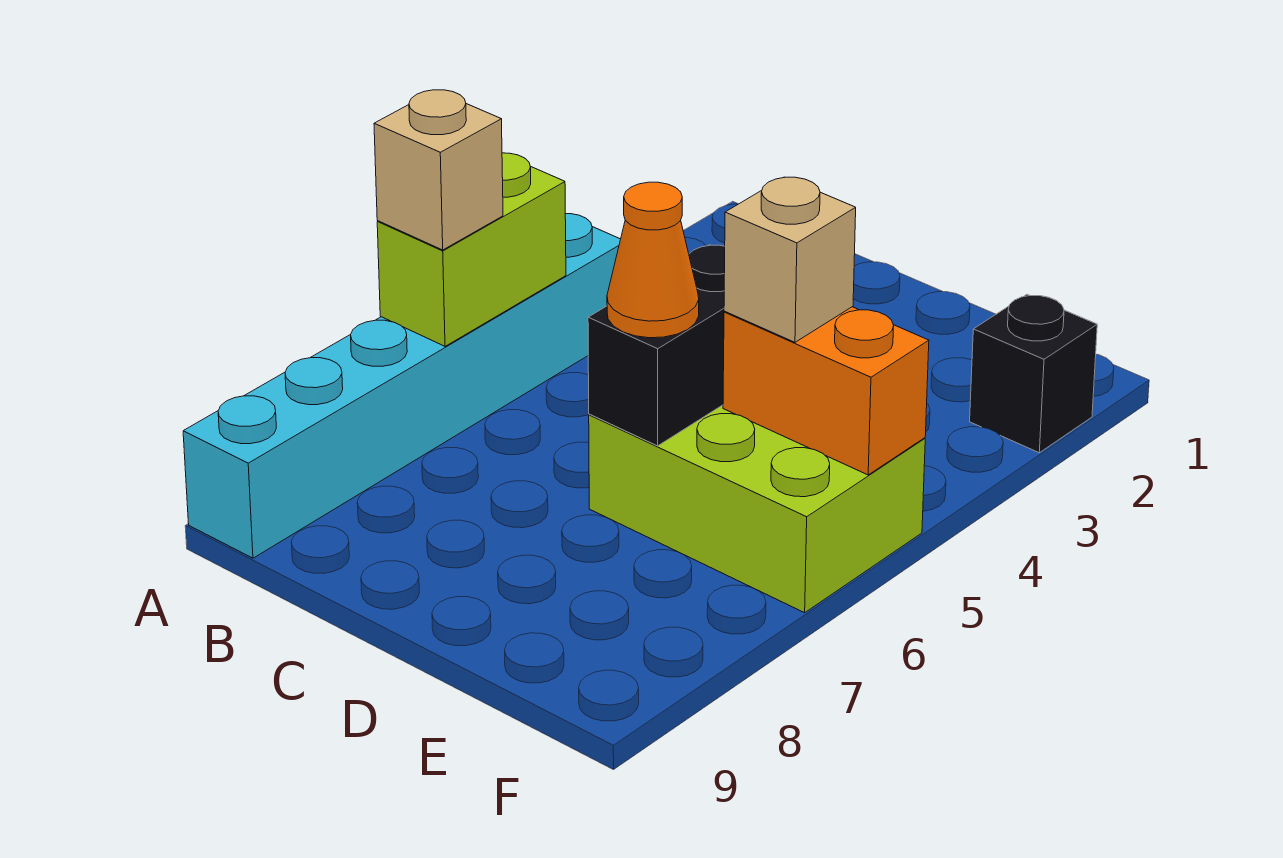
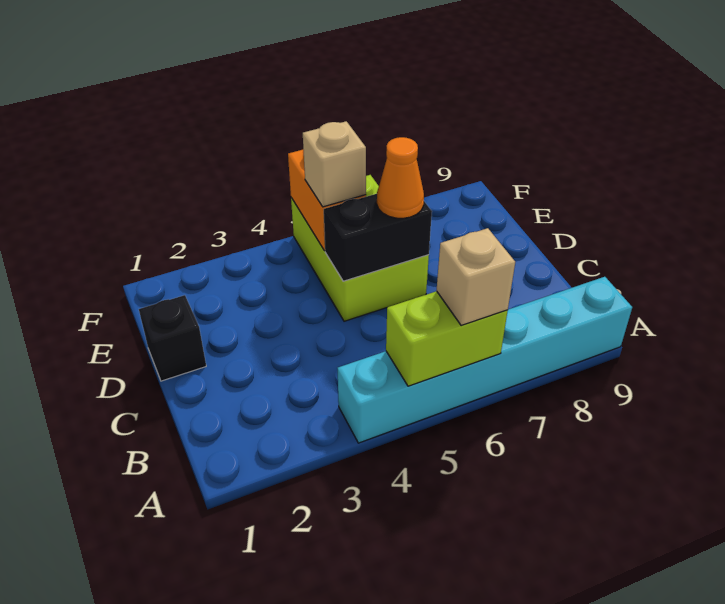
black brick F2 level 1 -> black brick D1 level 1

